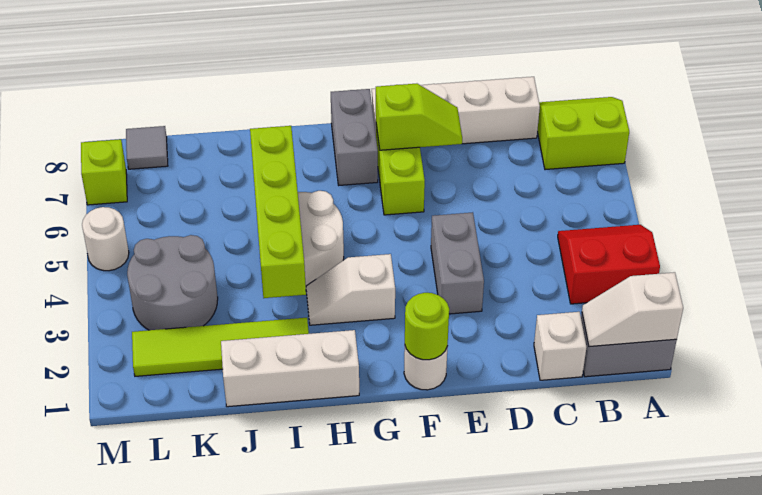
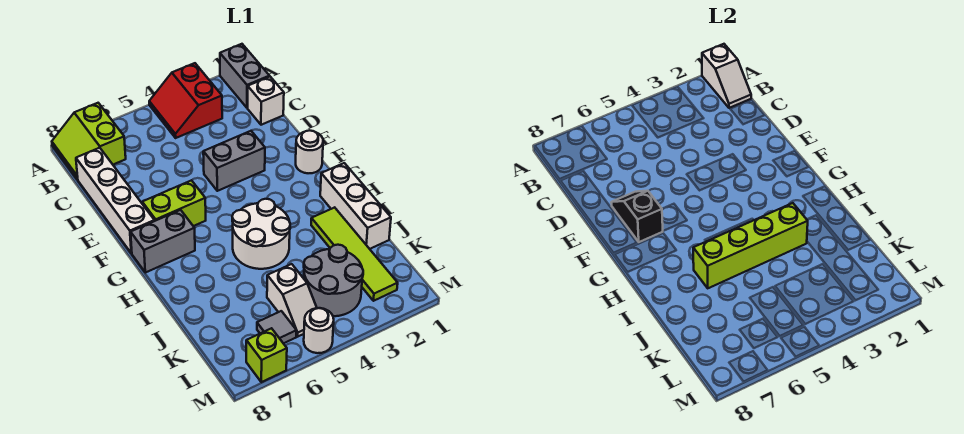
lime slope E7:F7 level 2 top F -> black slope E7:F7 level 2 top F
lime round brick F1 level 2 -> none
white slope G3:H3 level 1 top G -> white slope K5:L5 level 1 top K
grey tile L8 level 1 -> grey tile L6 level 1

